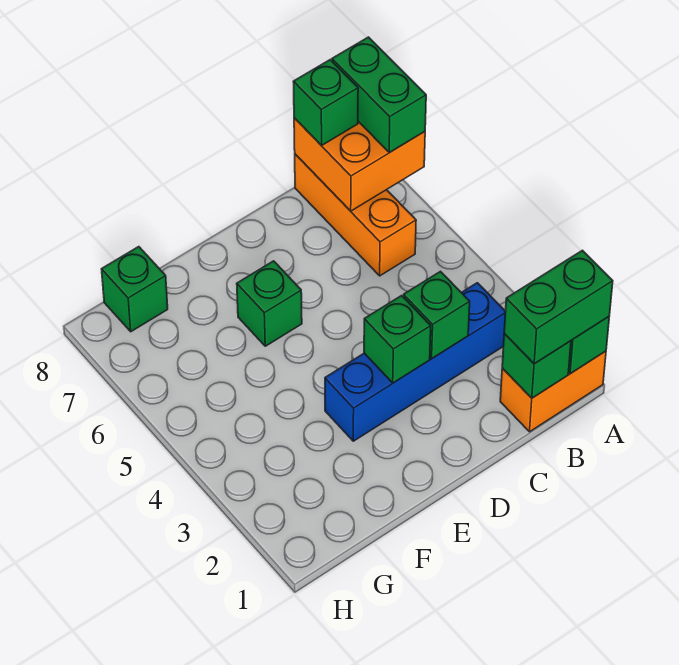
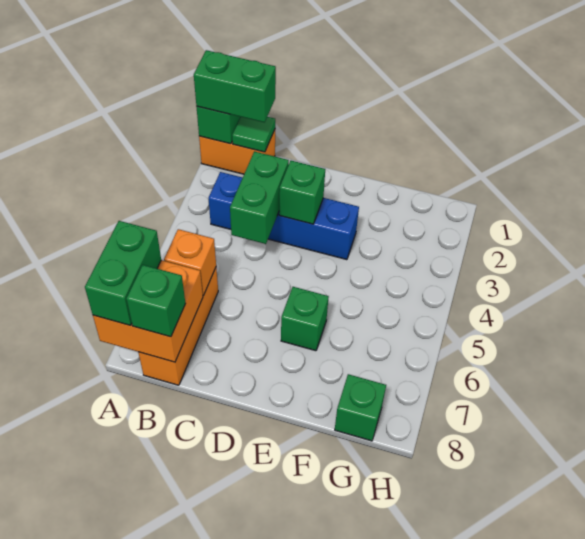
green brick B1 level 2 -> green tile B1 level 2
none -> orange brick B6 level 2
green brick C3 level 2 -> green brick C3:C4 level 2

